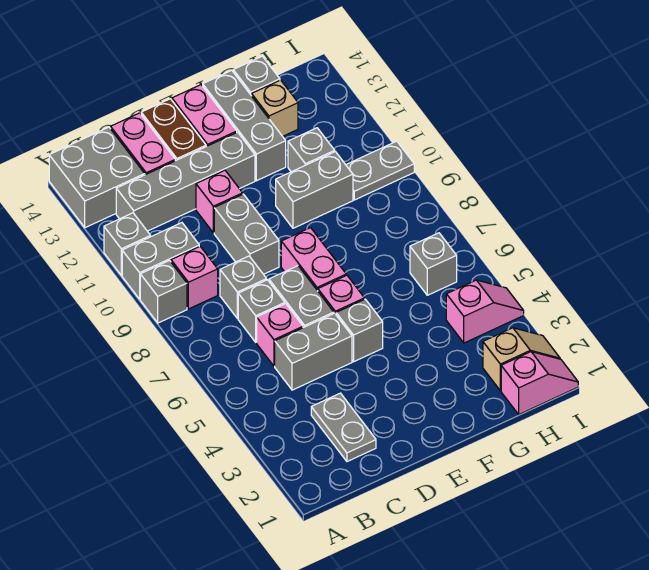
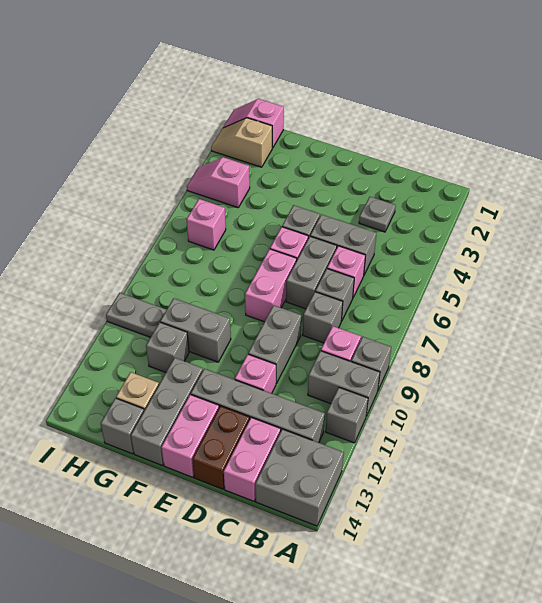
grey plate C2:C3 level 1 -> grey plate C3 level 1
grey brick H6 level 1 -> pink brick H6 level 1

